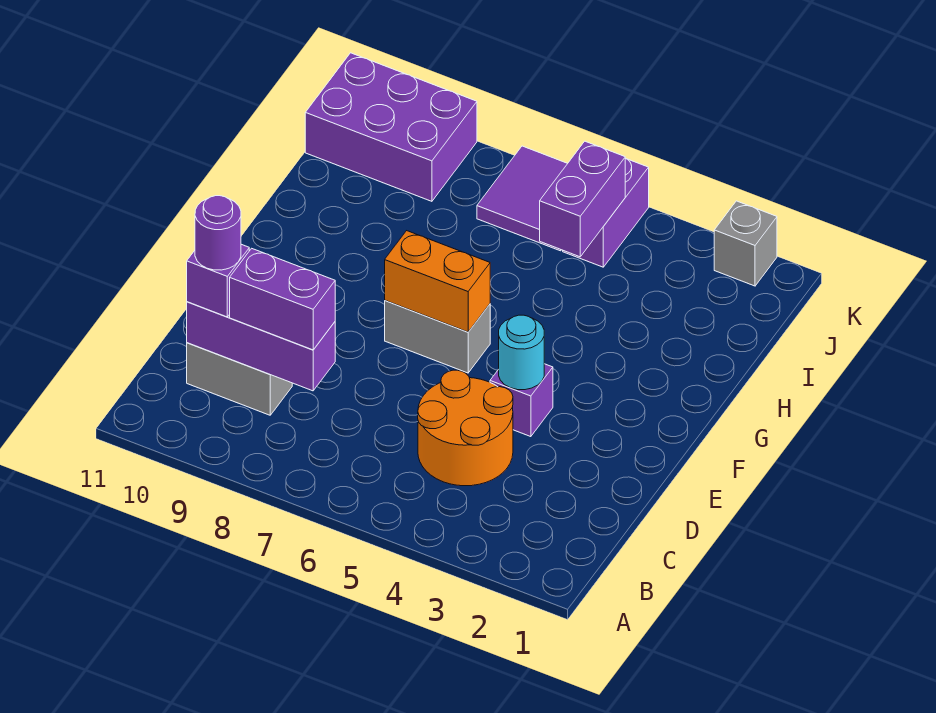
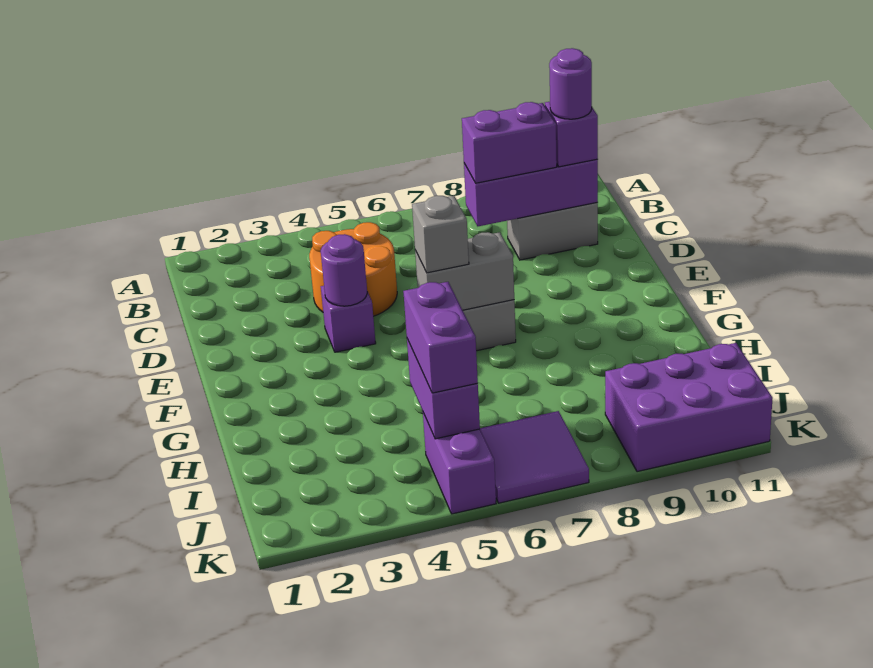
cyan round brick E4 level 2 -> purple round brick E4 level 2
orange brick F6:F7 level 2 -> grey brick F6:F7 level 2
none -> purple brick I5:J5 level 3
grey brick K2 level 1 -> grey brick F6 level 3

